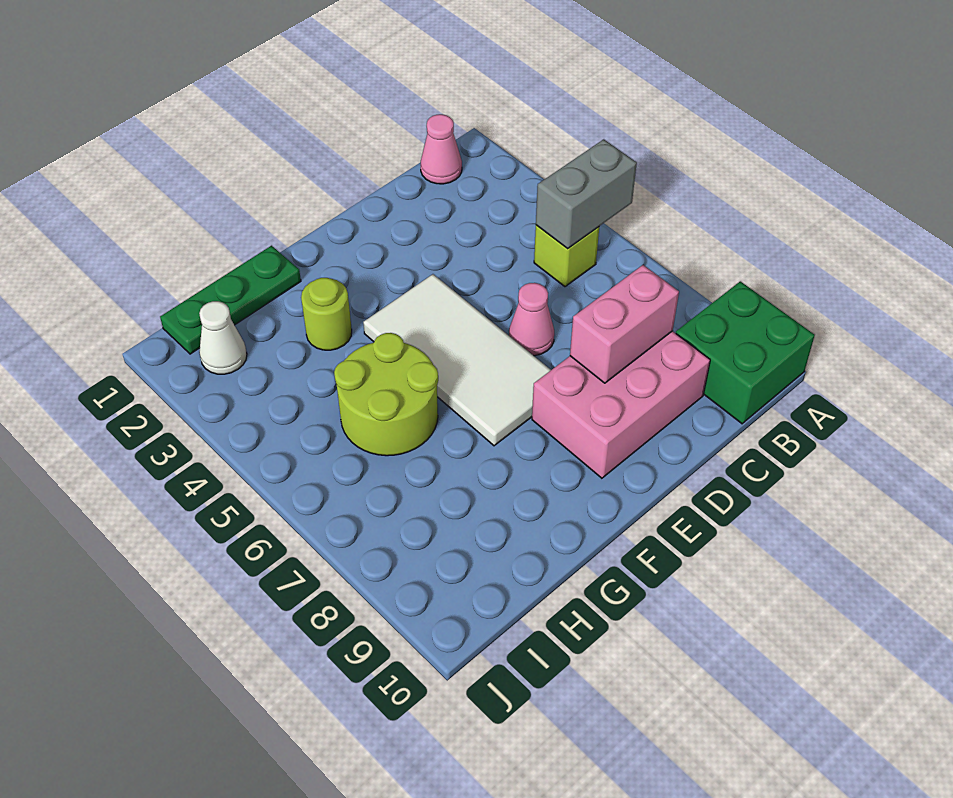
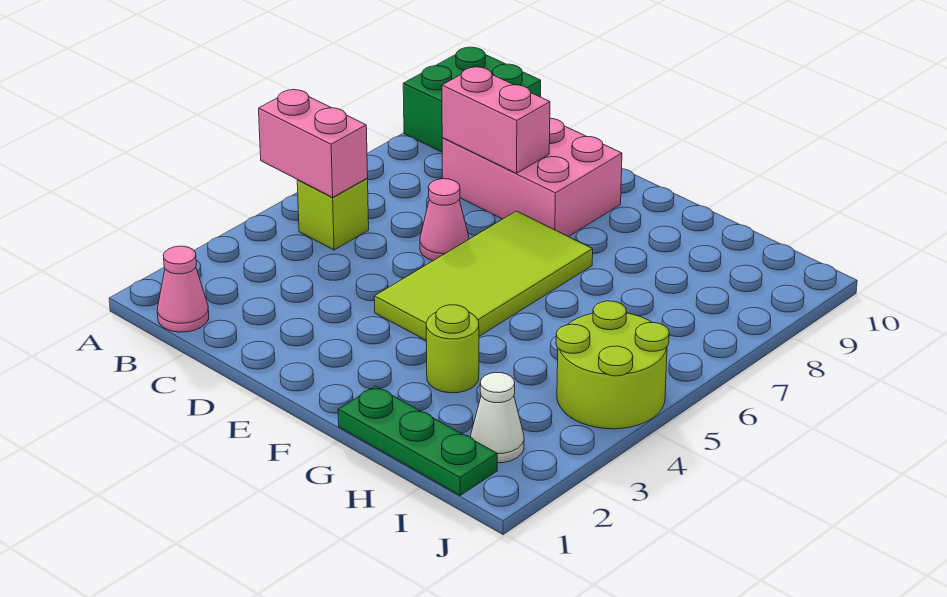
grey brick A5:B5 level 2 -> pink brick A5:B5 level 2
white tile E4:F7 level 1 -> lime tile E4:F7 level 1
lime round brick G5:H6 level 1 -> lime round brick I4:J5 level 1

